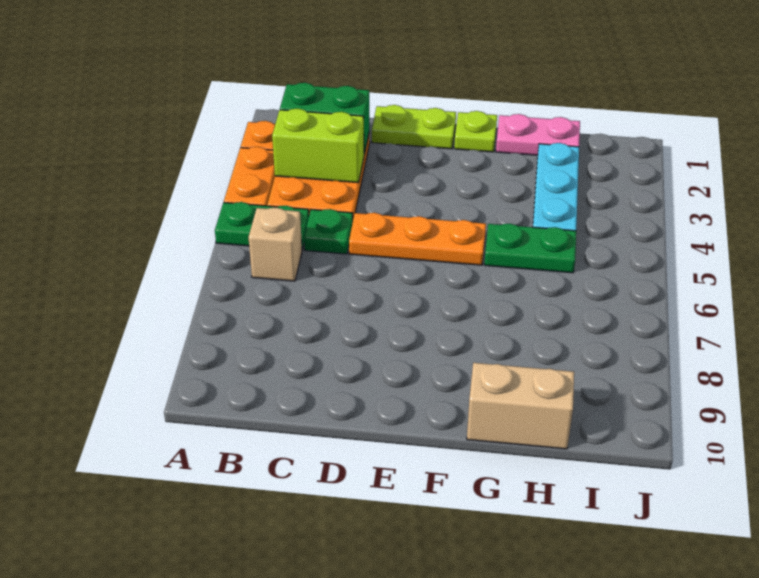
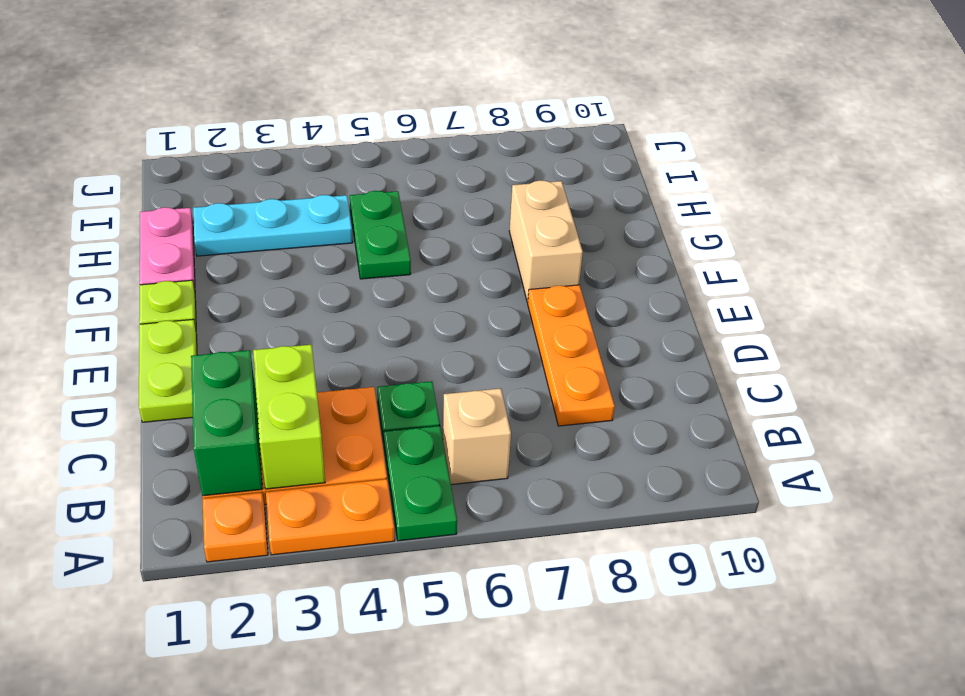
orange plate D5:F5 level 1 -> orange plate C8:E8 level 1
tan brick G10:H10 level 1 -> tan brick F8:G8 level 1

